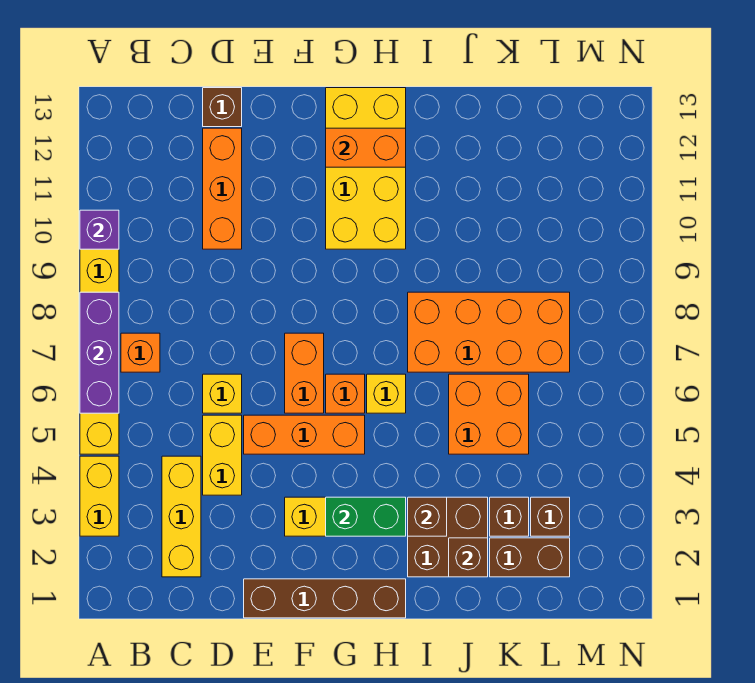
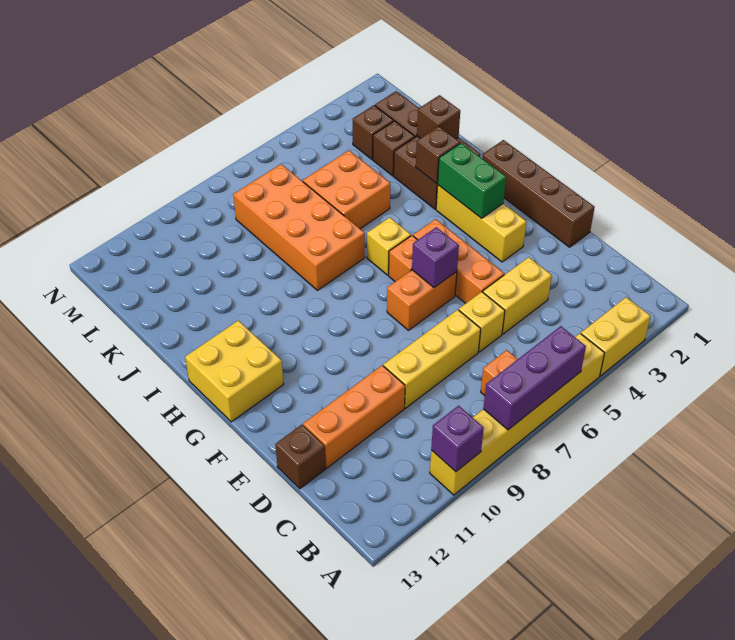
yellow brick C2:C4 level 1 -> yellow brick D7:D9 level 1
none -> purple brick F6 level 2
yellow brick G10:H13 level 1 -> yellow brick G12:H13 level 1
orange brick G12:H12 level 2 -> none

